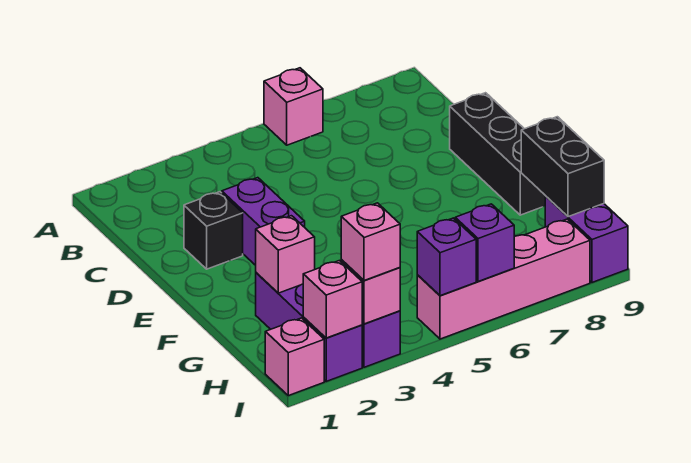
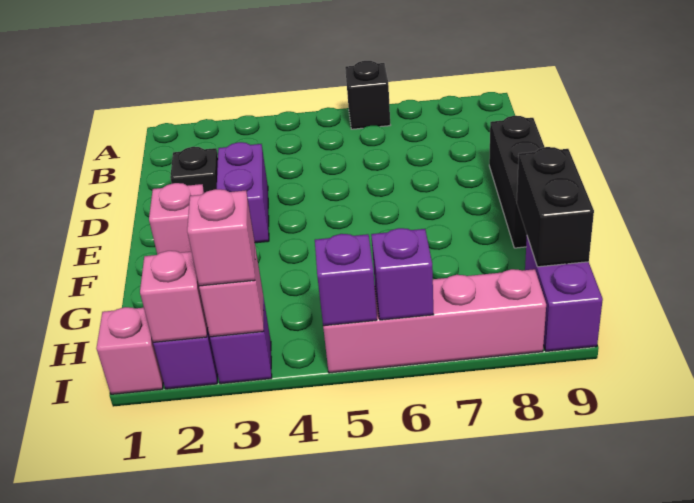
pink brick A6 level 1 -> black brick A6 level 1

